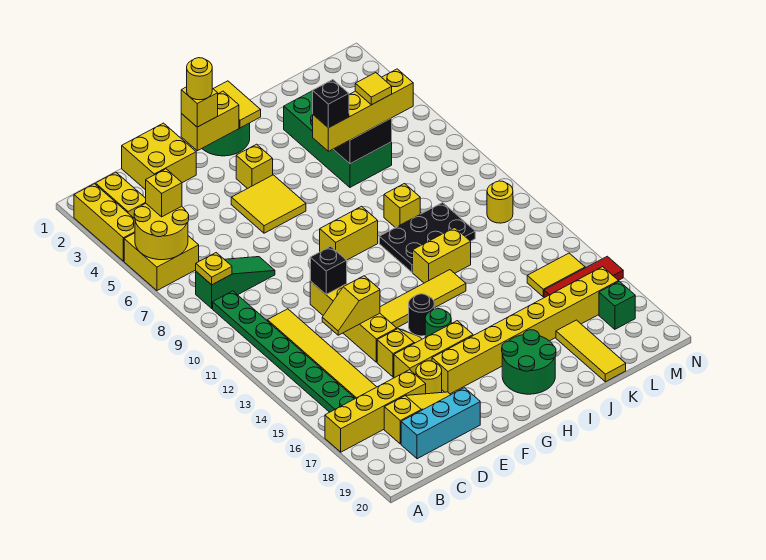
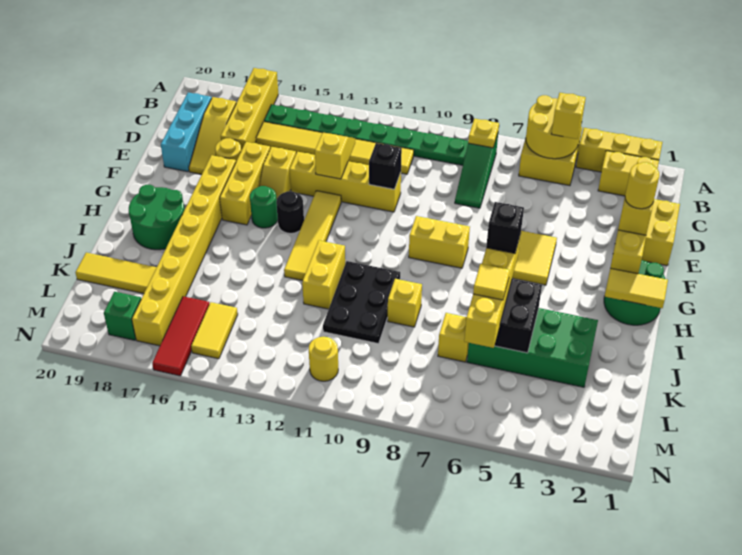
yellow brick G4 level 1 -> yellow brick K7 level 1
yellow brick G9:H9 level 1 -> yellow brick G8:G9 level 1

